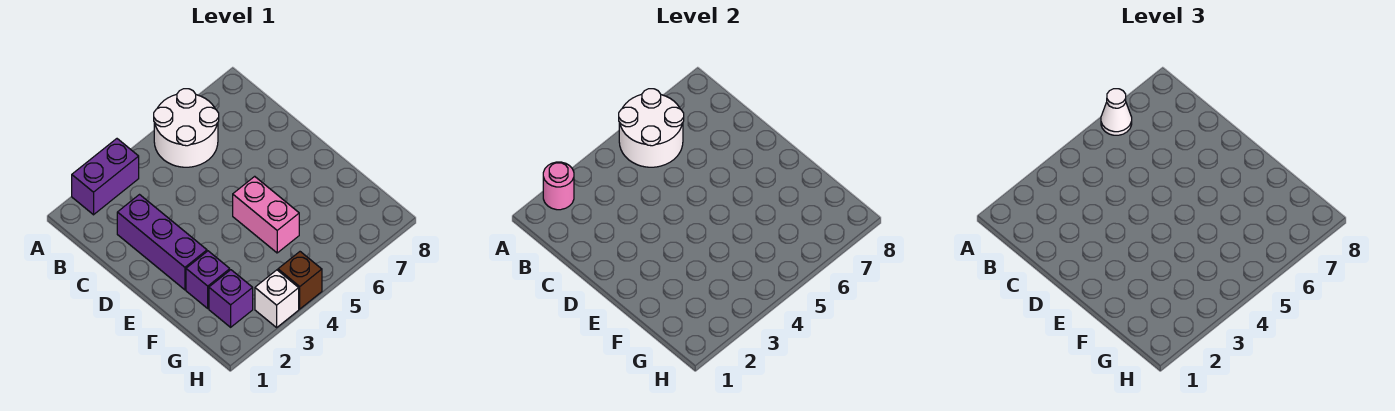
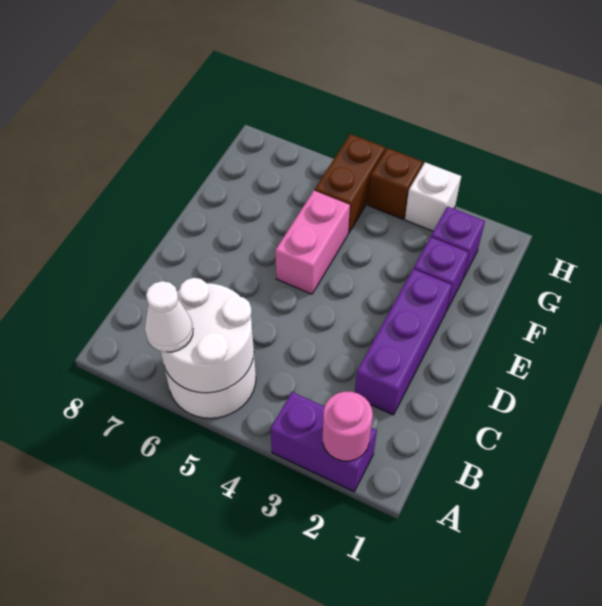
none -> brown brick G5:H5 level 1

